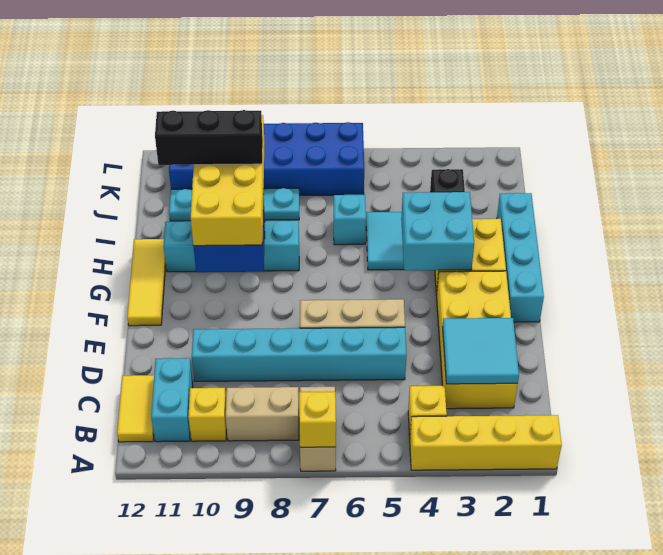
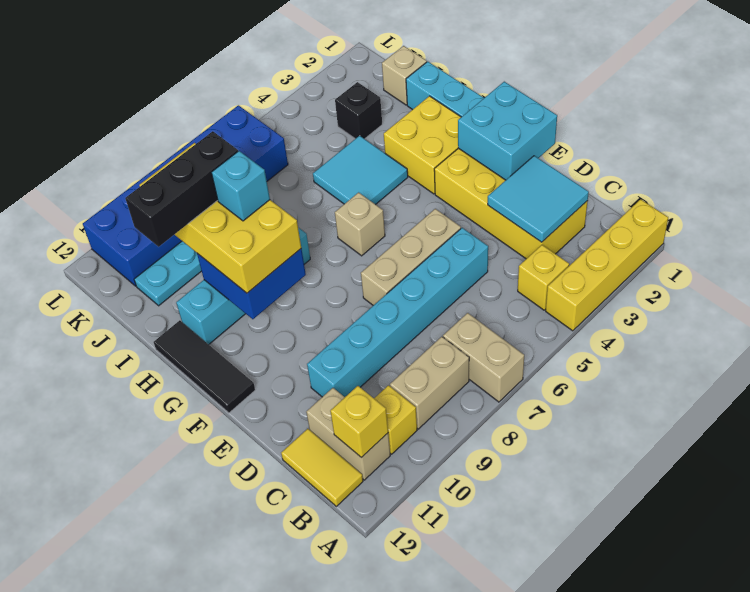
yellow brick A7 level 2 -> yellow brick B11 level 2
cyan brick B11:C11 level 1 -> tan brick B11:C11 level 1
yellow tile F12:H12 level 1 -> black tile F12:H12 level 1
cyan brick G3:H4 level 2 -> cyan brick E1:F2 level 2
none -> tan brick G6 level 1
cyan brick I6 level 1 -> cyan brick H9 level 4
none -> tan brick J1 level 1

